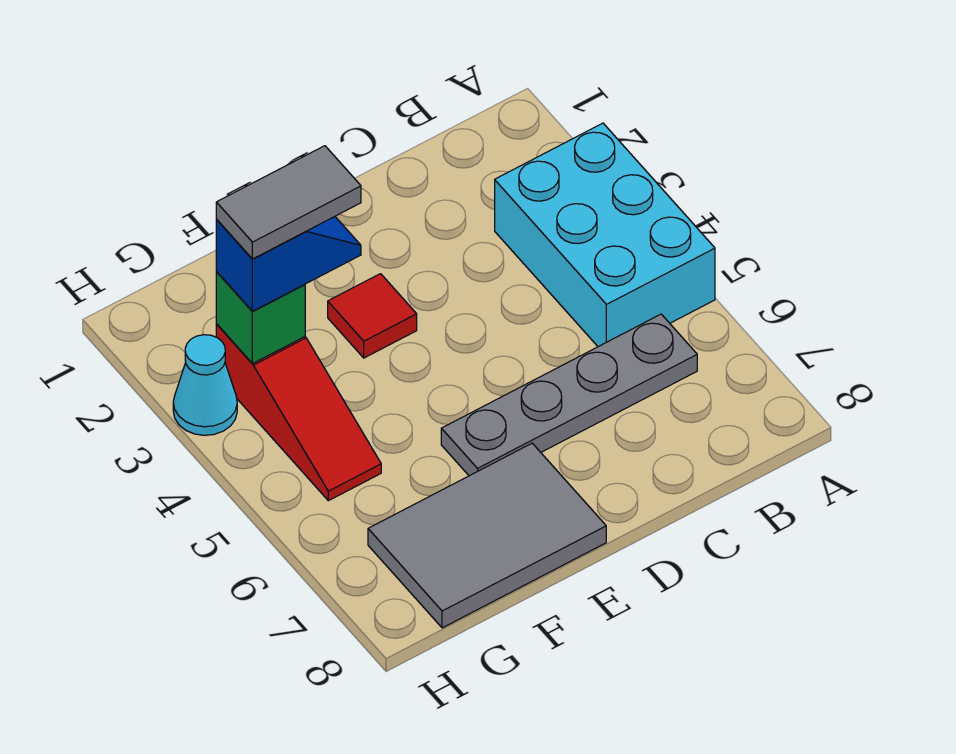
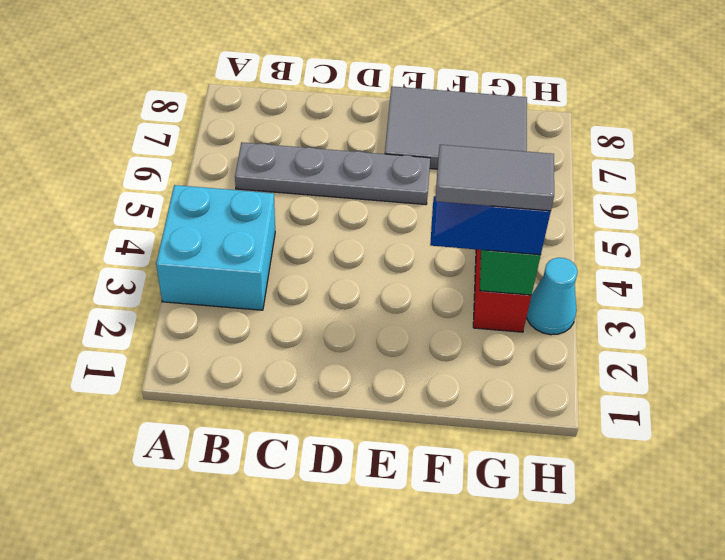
cyan brick A3:B5 level 1 -> cyan brick A3:B4 level 1
red tile E3 level 1 -> none

